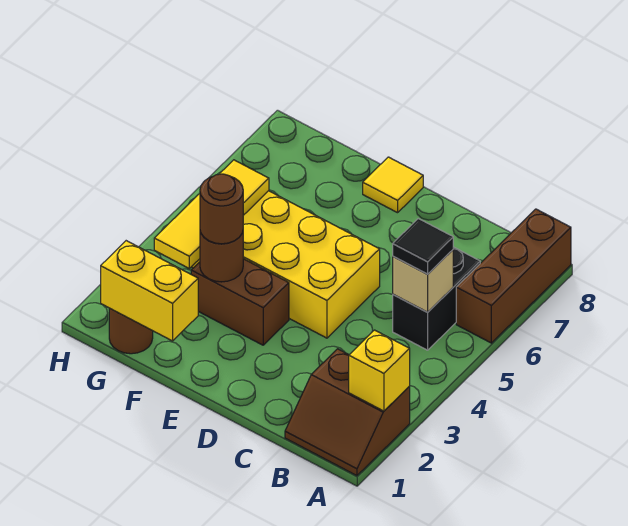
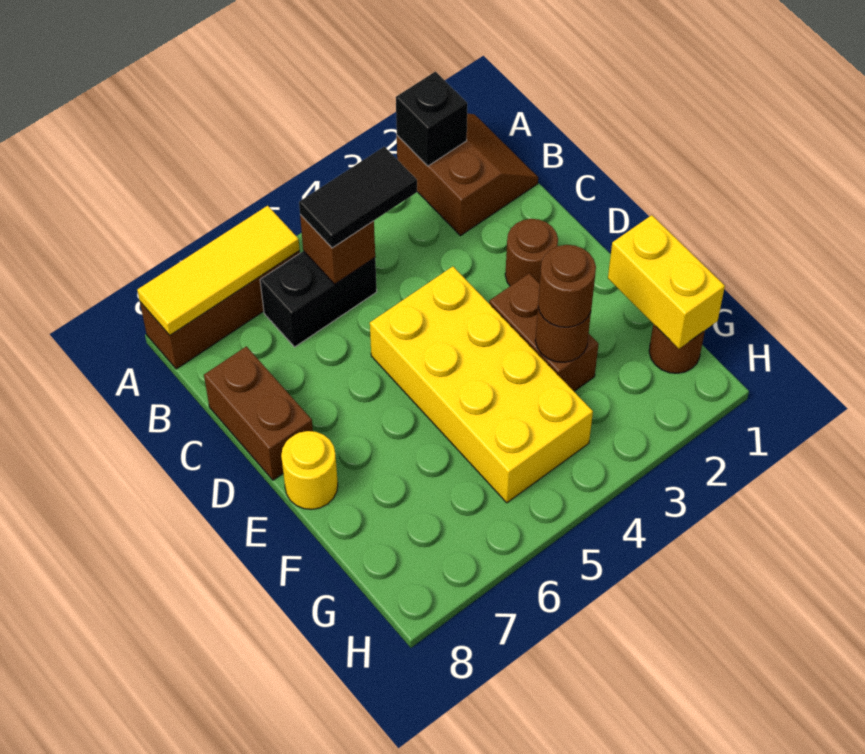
yellow brick A2 level 2 -> black brick A2 level 2
tan brick B5 level 2 -> brown brick B5 level 2
black tile B5 level 3 -> black tile B4:B5 level 3
none -> brown brick C8:D8 level 1
none -> brown round brick D2 level 1
yellow tile E8 level 1 -> yellow round brick E8 level 1
yellow tile G3:G5 level 2 -> yellow tile A6:A8 level 2

